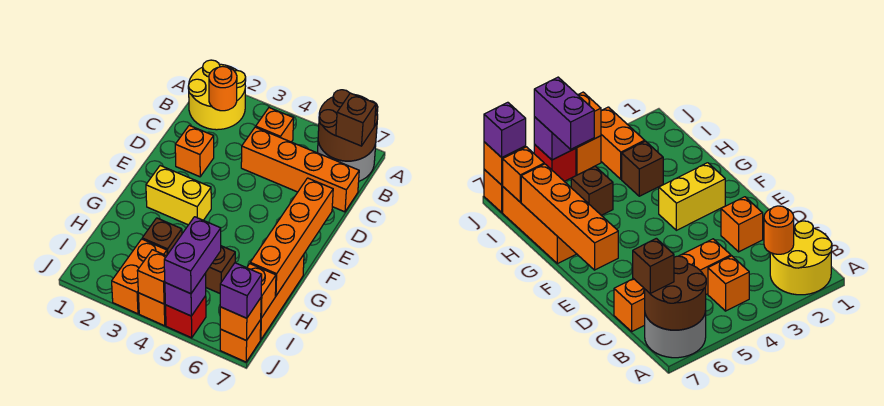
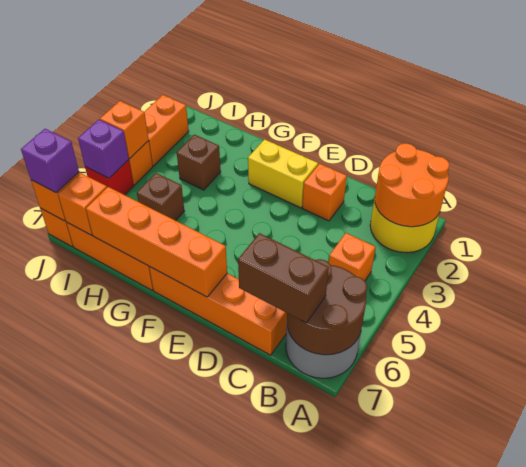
orange round brick B2 level 2 -> orange round brick A1:B2 level 2
brown brick B7 level 3 -> brown brick B7:C7 level 3
orange brick C4:C7 level 1 -> orange brick C7:F7 level 1
yellow brick F2:F3 level 1 -> yellow brick E2:F2 level 1
orange brick I3:J3 level 1 -> orange brick J2:J3 level 1
purple brick I5:J5 level 3 -> none

